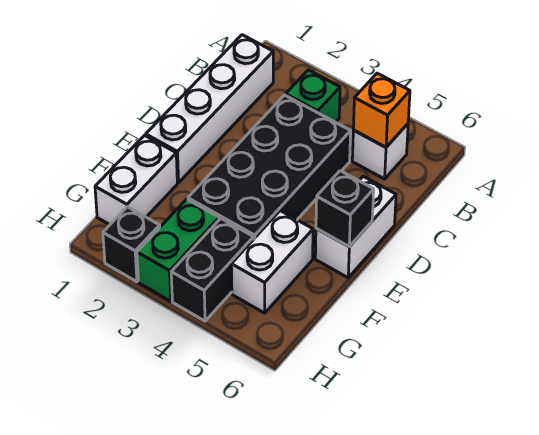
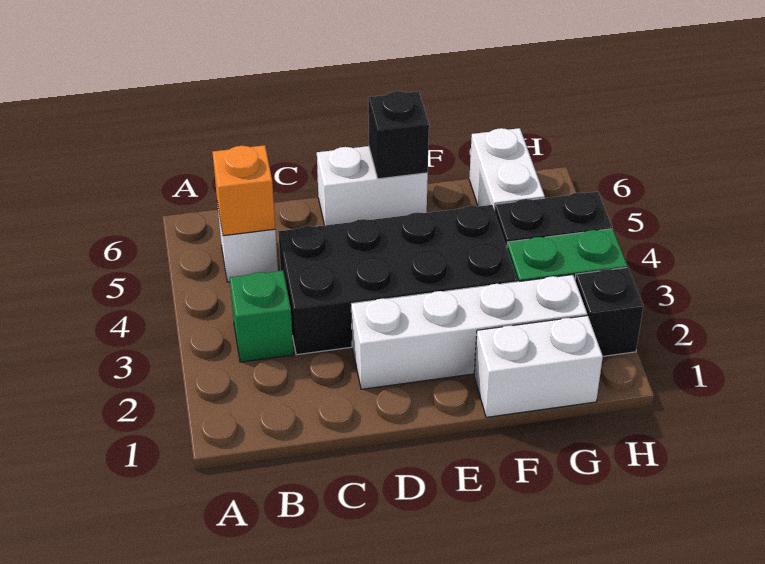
white brick B1:E1 level 1 -> white brick D2:G2 level 1
white brick F5:G5 level 1 -> white brick G5:G6 level 1

